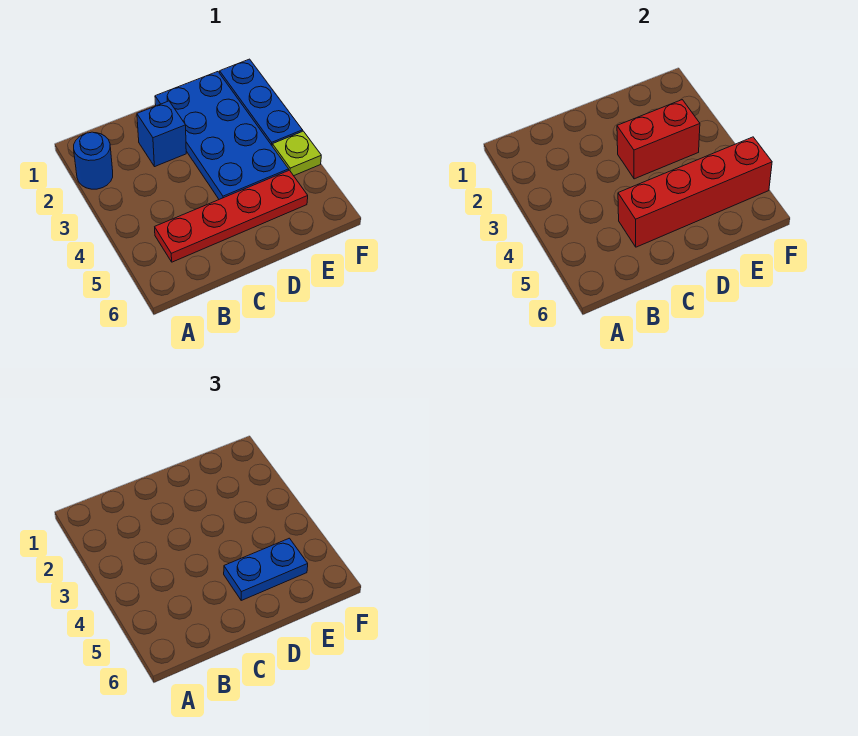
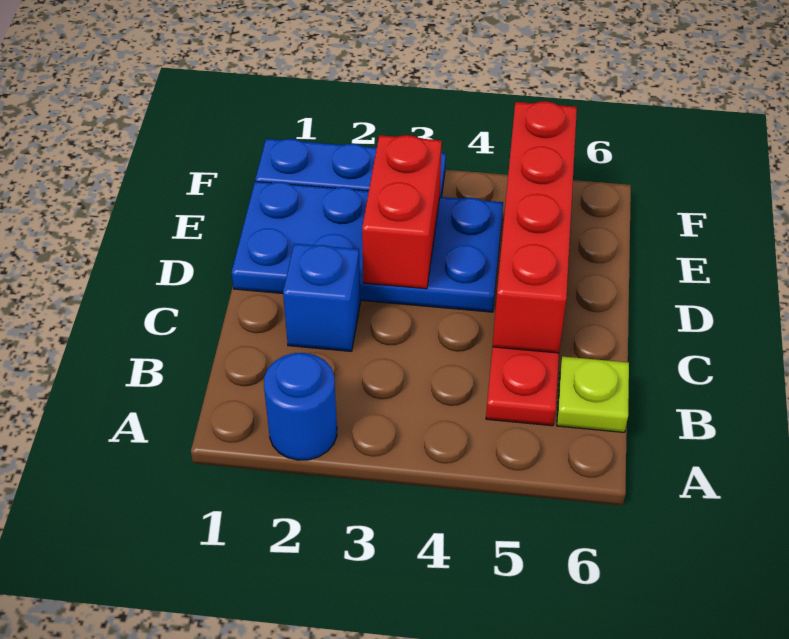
blue plate D5:E5 level 3 -> none
lime plate F4 level 1 -> lime plate B6 level 1

